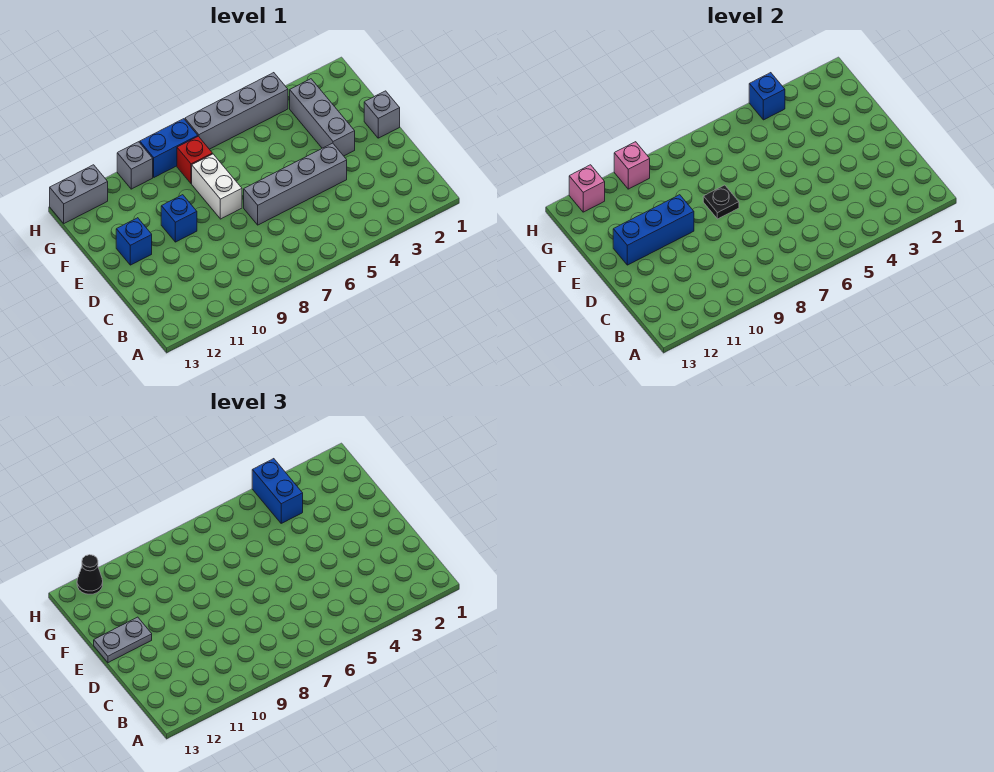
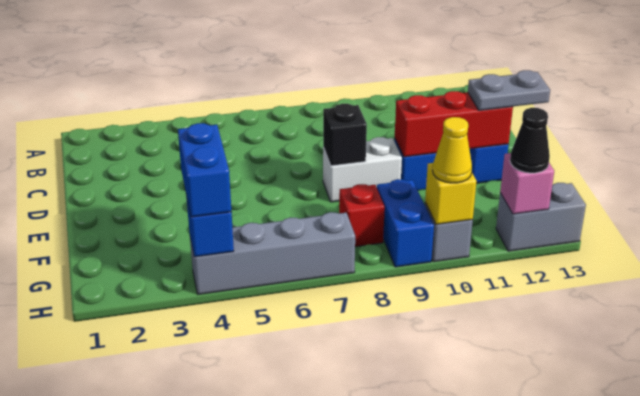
grey brick D4:D7 level 1 -> none
grey brick E1 level 1 -> none
grey brick E3:G3 level 1 -> none
white brick E8:F8 level 1 -> white brick E8:E9 level 1
black plate E8 level 2 -> black brick E8 level 2
blue brick E10:E12 level 2 -> red brick E10:E12 level 2
blue brick H8:H9 level 1 -> blue brick G9:H9 level 1
pink brick H10 level 2 -> yellow brick H10 level 2
none -> yellow cone H10 level 3

